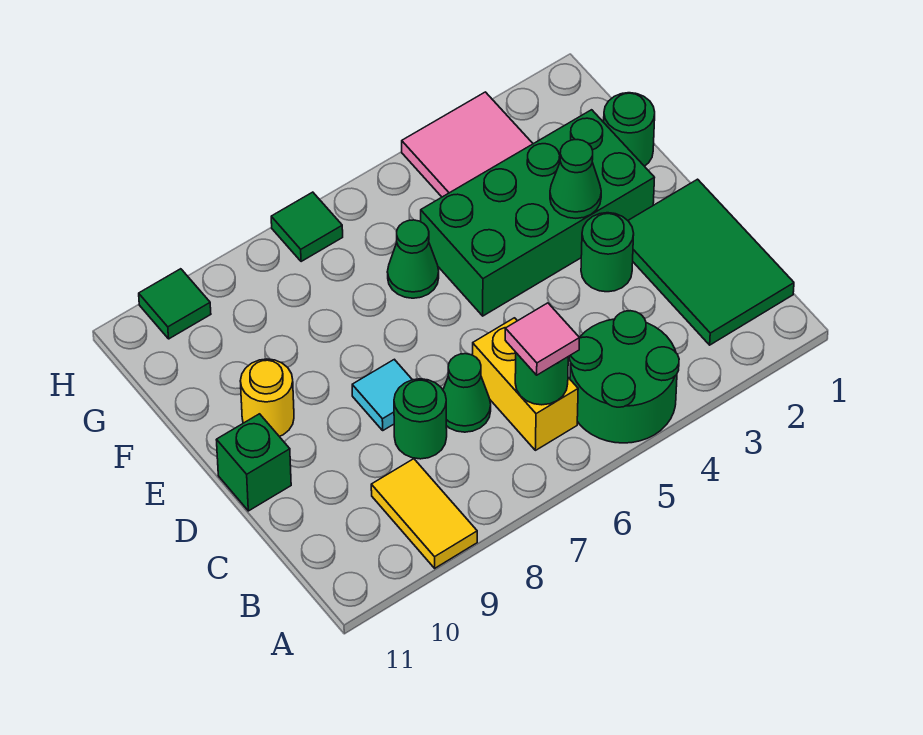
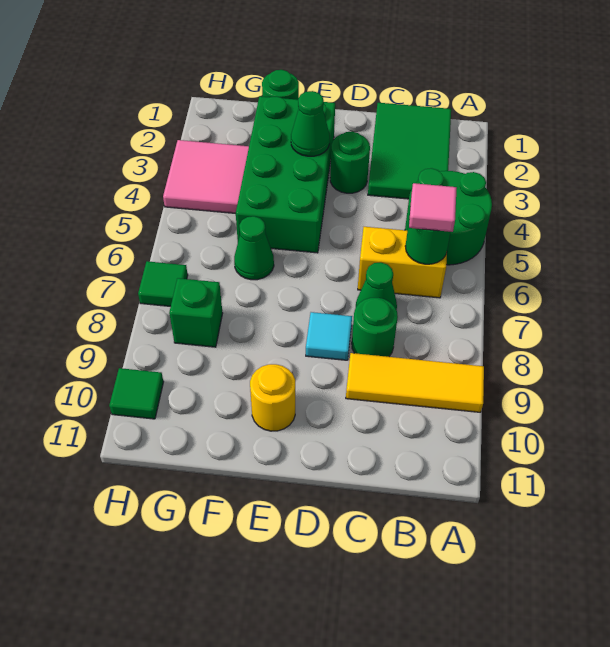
yellow tile A9:B9 level 1 -> yellow tile A9:C9 level 1
green tile B1:D2 level 1 -> green tile B1:C3 level 1
green brick D11 level 1 -> green brick G8 level 1

